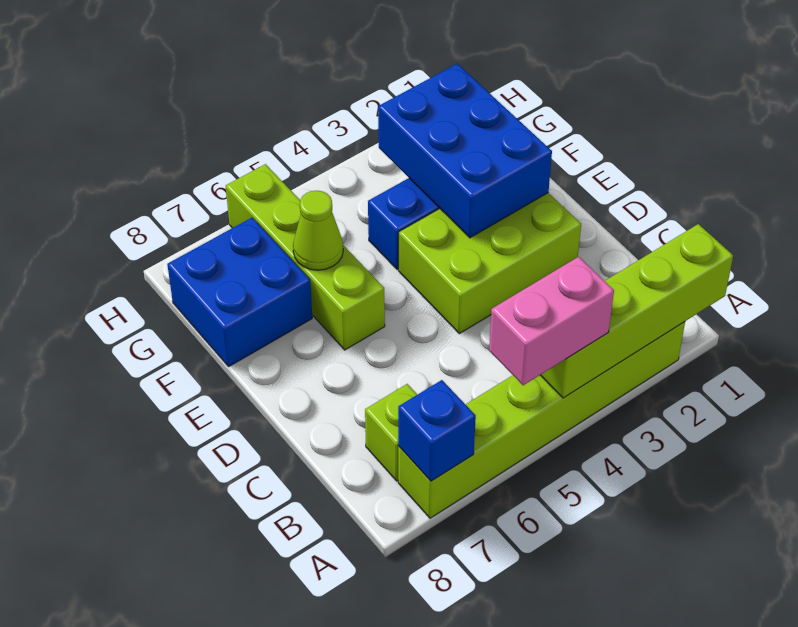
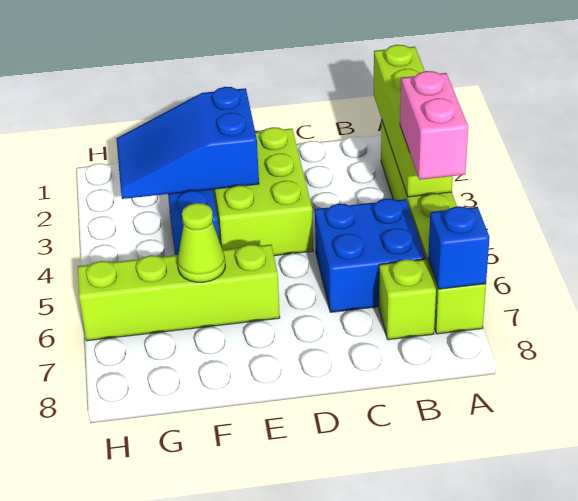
blue brick E2:G3 level 2 -> blue slope E2:G3 level 2 top E
blue brick F7:G8 level 1 -> blue brick B5:C6 level 1

